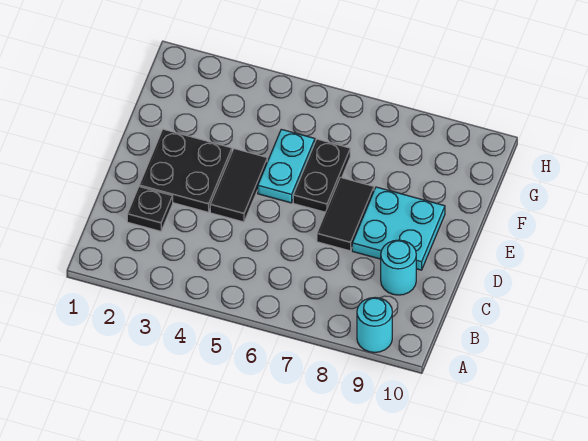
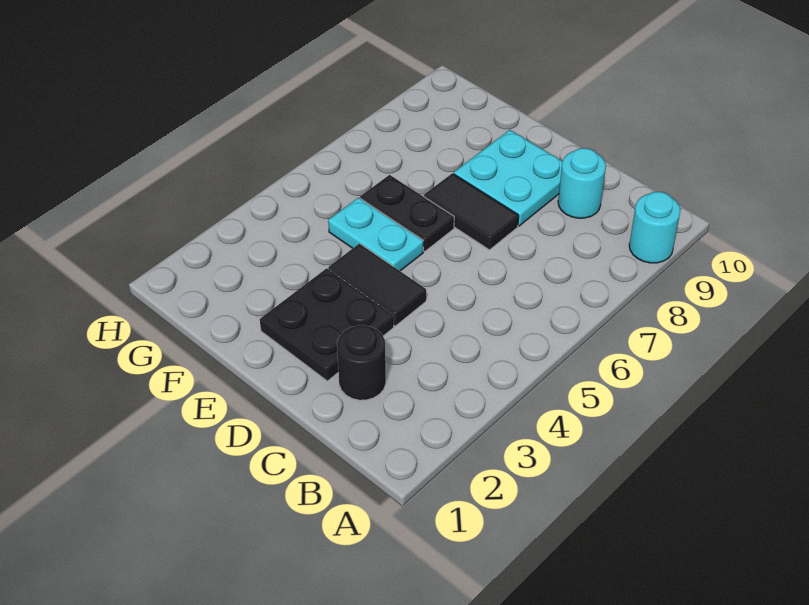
black plate C2 level 1 -> black round brick C2 level 1

